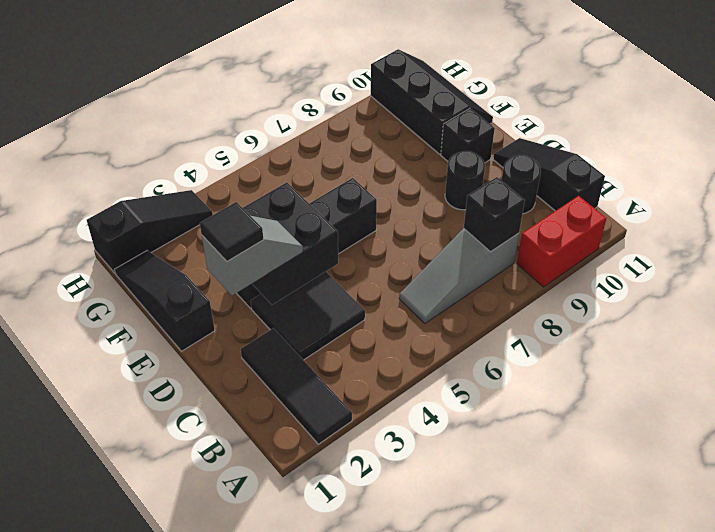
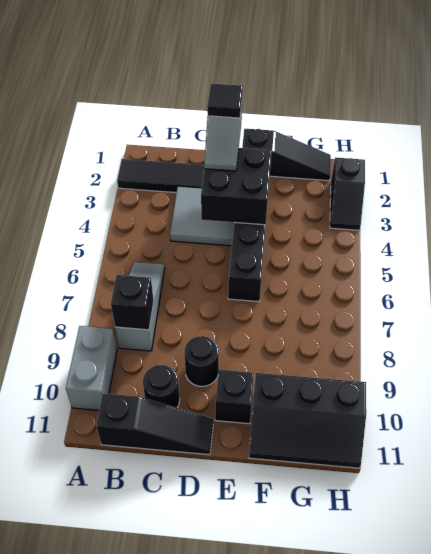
red brick A9:A10 level 1 -> grey brick A9:A10 level 1
black tile C3:D4 level 1 -> grey tile C3:D4 level 1
black slope H1:H3 level 1 top 1 -> black slope H2:H3 level 1 top 2

